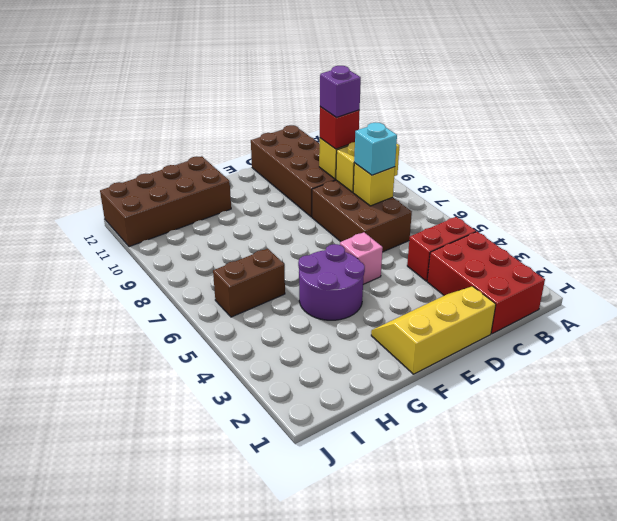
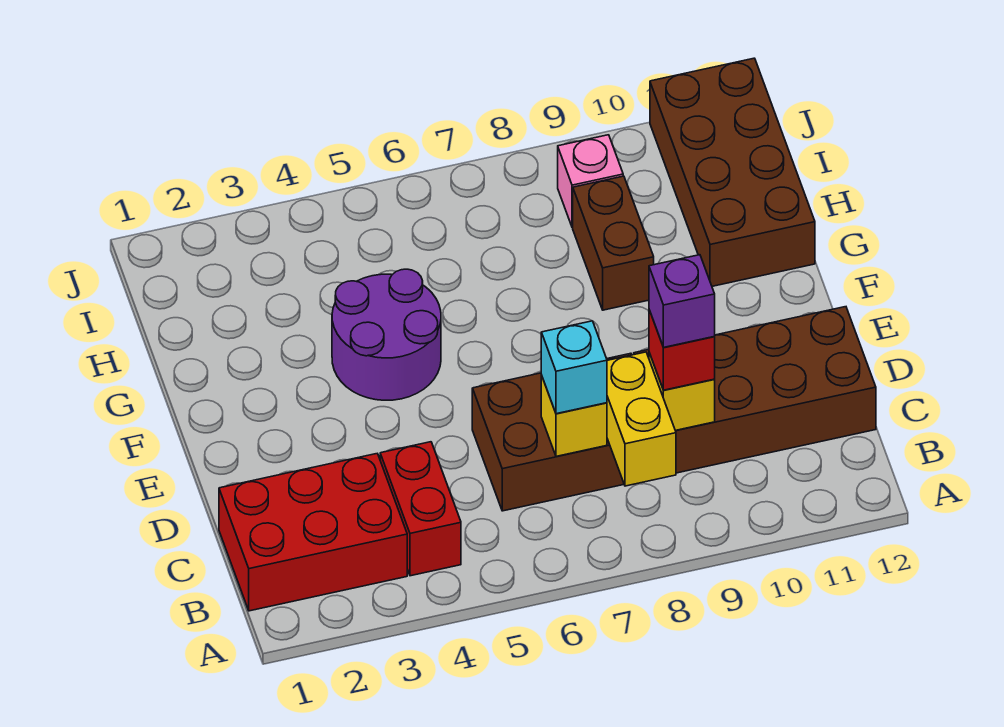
yellow slope D1:F2 level 1 top 1 -> none
pink brick E5 level 1 -> pink brick I9 level 1
brown brick H6:I6 level 1 -> brown brick G9:H9 level 1

